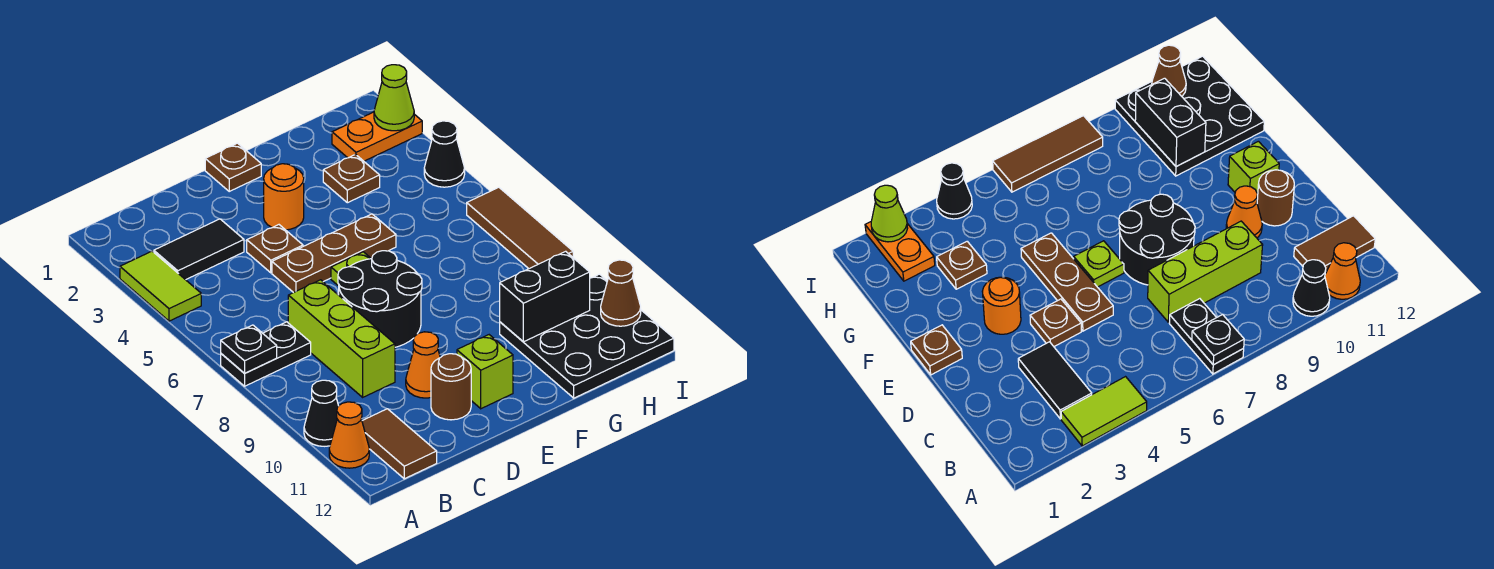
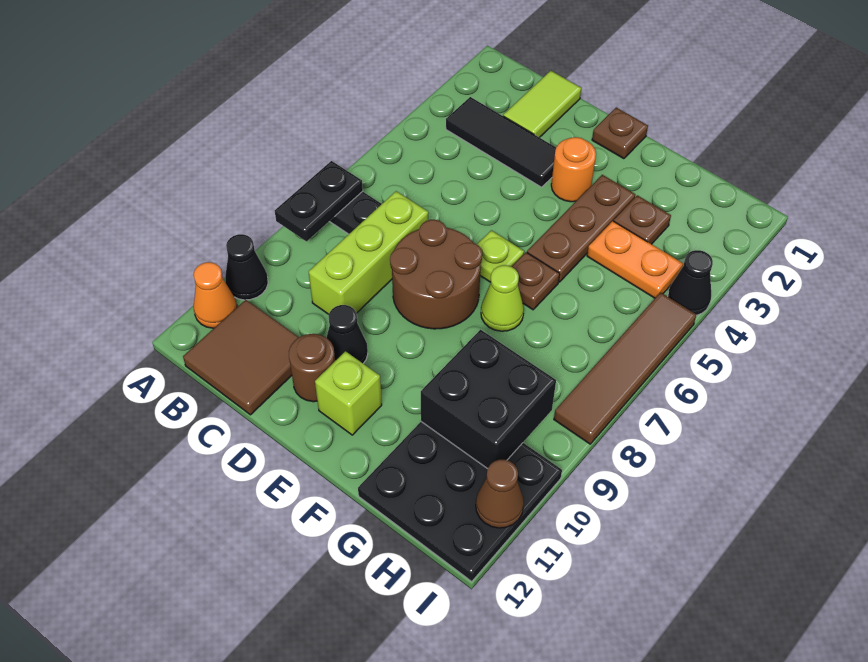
lime tile A3:A4 level 1 -> lime tile C1:C2 level 1
black plate A7 level 2 -> black plate A7:A8 level 2
black tile B3:C3 level 1 -> black tile B3:D3 level 1
brown tile B11:B12 level 1 -> brown tile B11:C12 level 1
brown plate D4 level 1 -> brown plate F6 level 1
brown plate D5:F5 level 1 -> brown plate F3:F5 level 1
black round brick D7:E8 level 1 -> brown round brick D7:E8 level 1
orange cone D10 level 1 -> black cone D10 level 1
black brick G10:H10 level 2 -> black brick G9:H10 level 2
orange plate H2:I2 level 1 -> orange plate G4:H4 level 1
lime cone I2 level 2 -> lime cone F7 level 1
brown tile I6:I8 level 1 -> brown tile I5:I8 level 1

